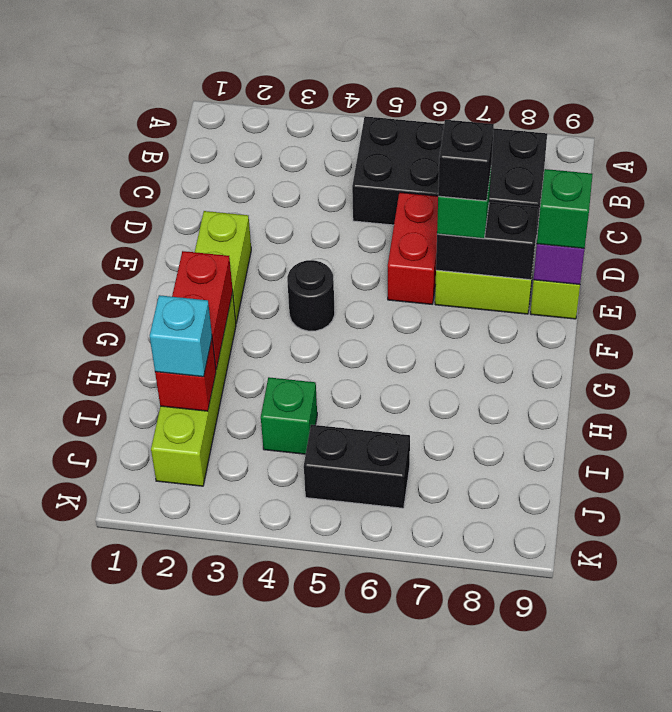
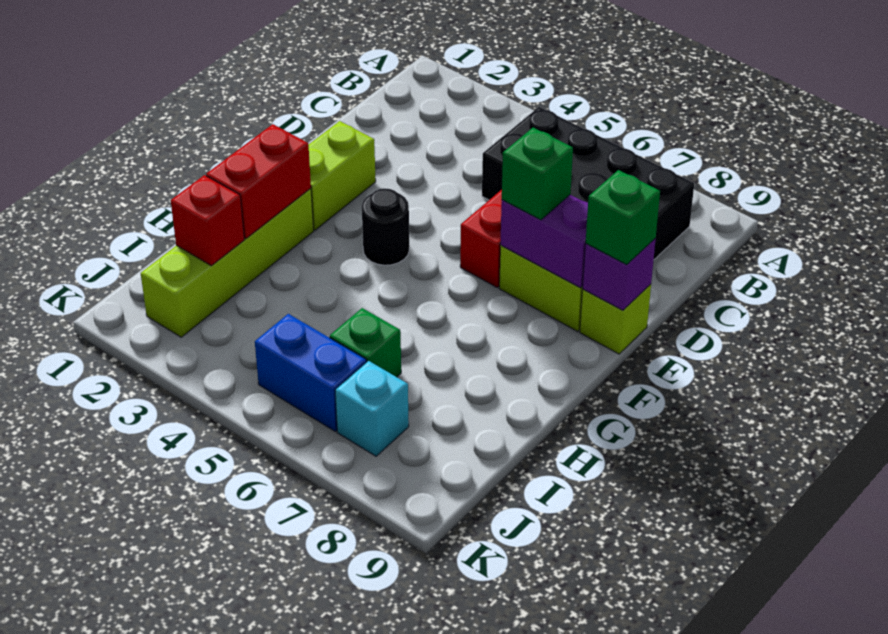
black brick E7:E8 level 2 -> purple brick E7:E8 level 2
black brick E7 level 4 -> none
cyan brick I2 level 3 -> cyan brick J7 level 1
green brick I4 level 1 -> green brick I6 level 1
black brick J5:J6 level 1 -> blue brick J5:J6 level 1

